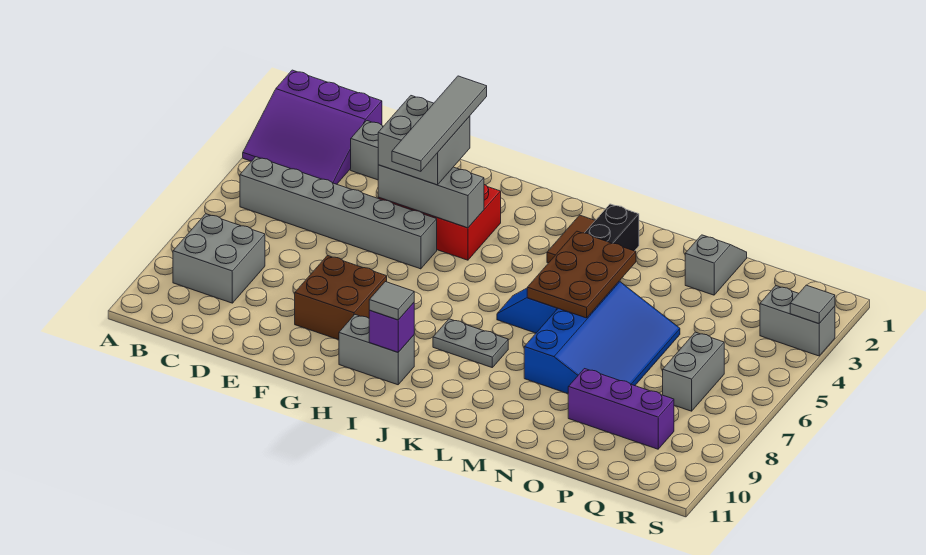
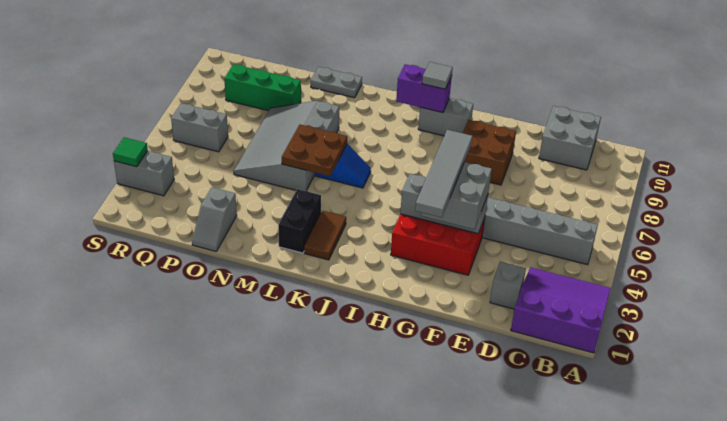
grey brick B8:C9 level 1 -> grey brick C10:D11 level 1
purple brick I10 level 2 -> purple brick I10:J10 level 2
grey plate J8:K8 level 1 -> grey plate M11:N11 level 1
brown plate L4:M6 level 2 -> brown plate L5:M6 level 2
blue slope M5:O8 level 1 top M -> grey slope M5:O8 level 1 top M
purple brick O9:Q9 level 1 -> green brick O9:Q9 level 1
grey brick Q6:Q7 level 1 -> grey brick Q6:R6 level 1
grey tile S3 level 2 -> green tile S3 level 2

